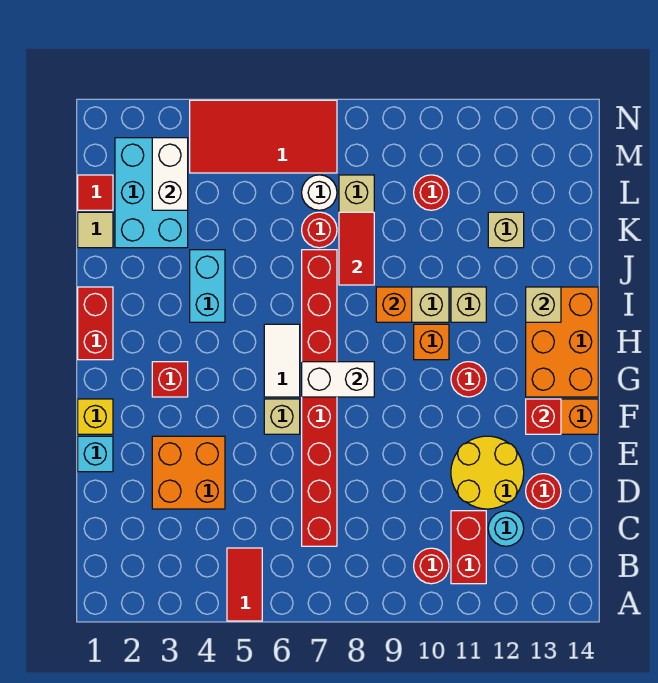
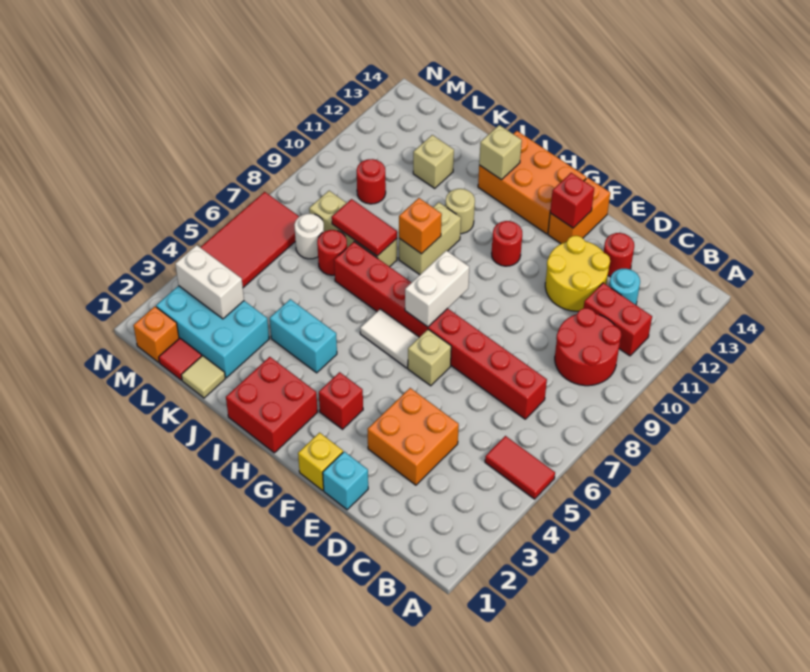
red round brick B10 level 1 -> red round brick B9:C10 level 1
red brick H1:I1 level 1 -> red brick H1:I2 level 1
orange brick H10 level 1 -> orange brick M1 level 1
tan brick I11 level 1 -> tan round brick I11 level 1

